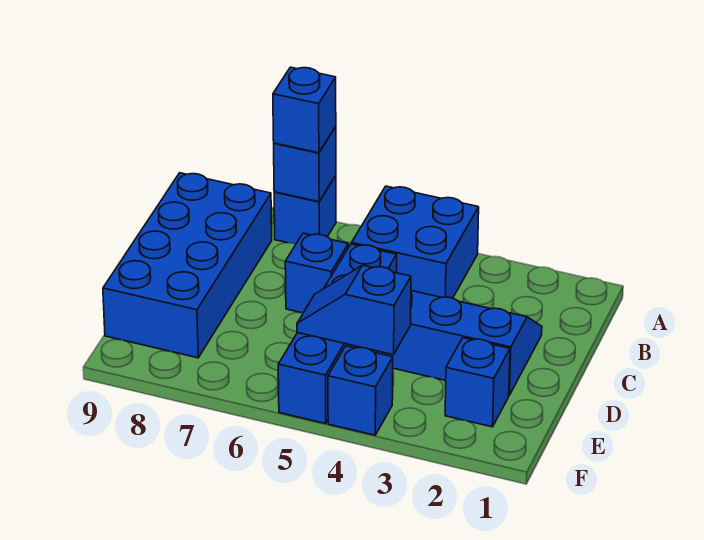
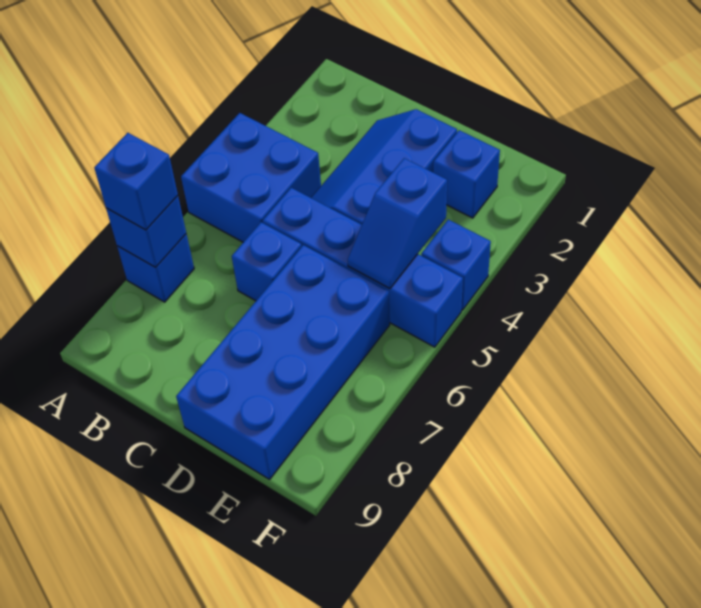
blue brick B8:E9 level 1 -> blue brick D6:E9 level 1

